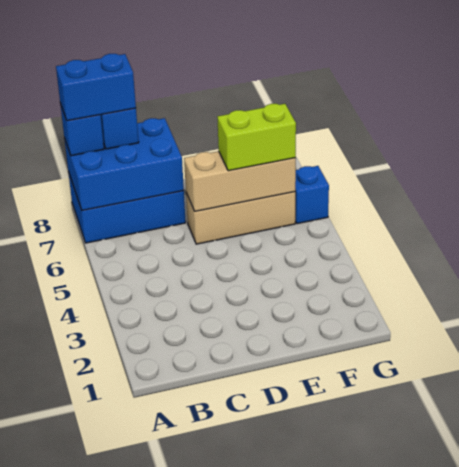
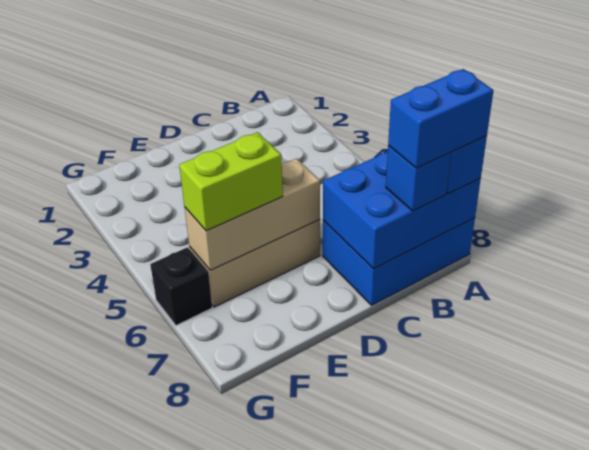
blue brick G6 level 1 -> black brick G6 level 1

